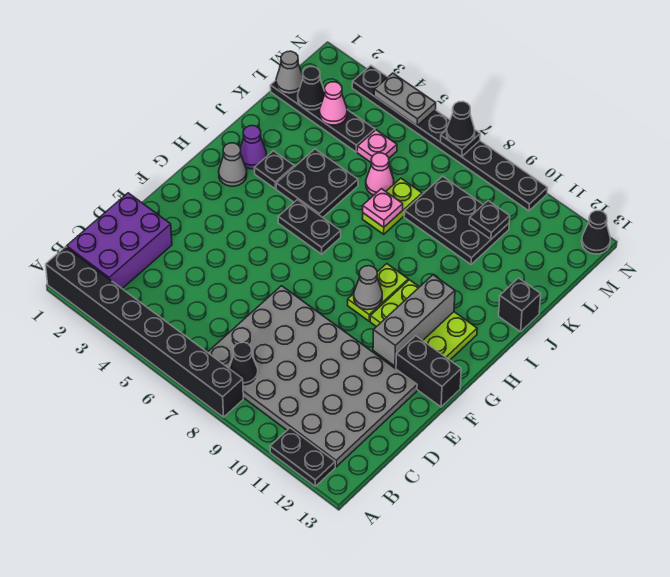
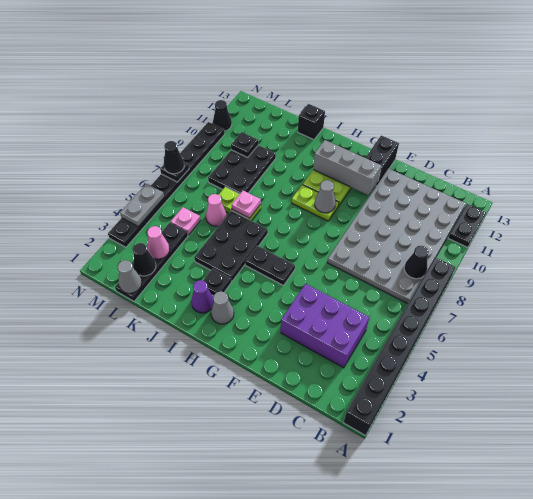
purple brick B1:D2 level 1 -> purple brick C3:E4 level 1
black plate H5:H6 level 1 -> black plate G5:H5 level 1
black plate I4:J5 level 1 -> black plate I4:J6 level 1
black cone N13 level 1 -> black cone N11 level 1

